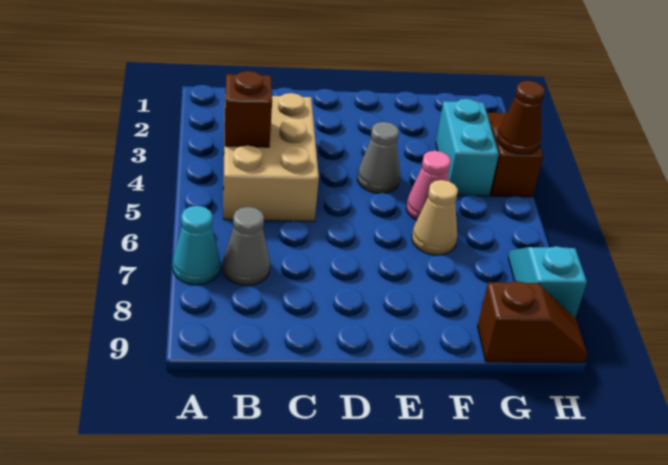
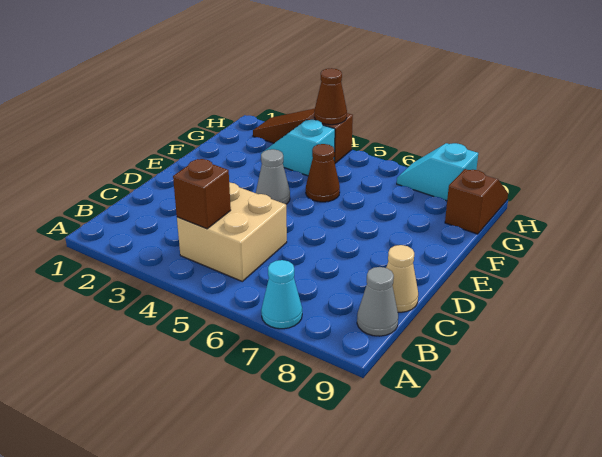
tan brick B3:C5 level 1 -> tan brick B4:C5 level 1
grey cone B7 level 1 -> grey cone B9 level 1
pink cone F5 level 1 -> brown cone F5 level 1
tan cone F6 level 1 -> tan cone C9 level 1
cyan brick G3:G4 level 1 -> cyan slope G3:G4 level 1 top 4

